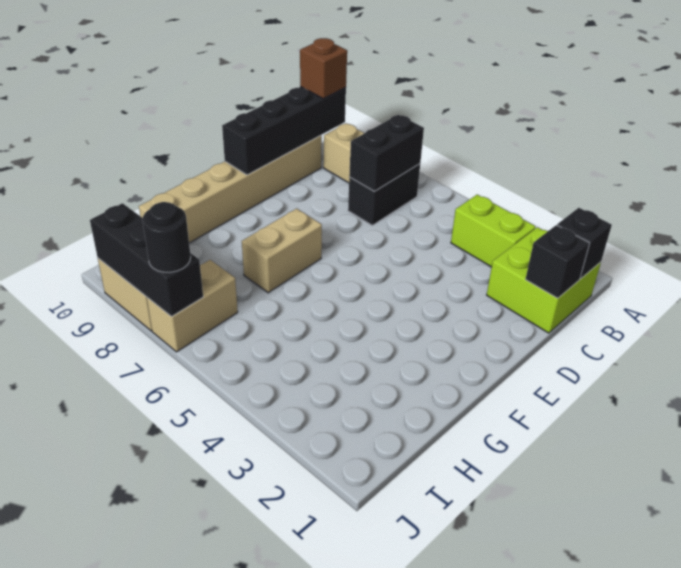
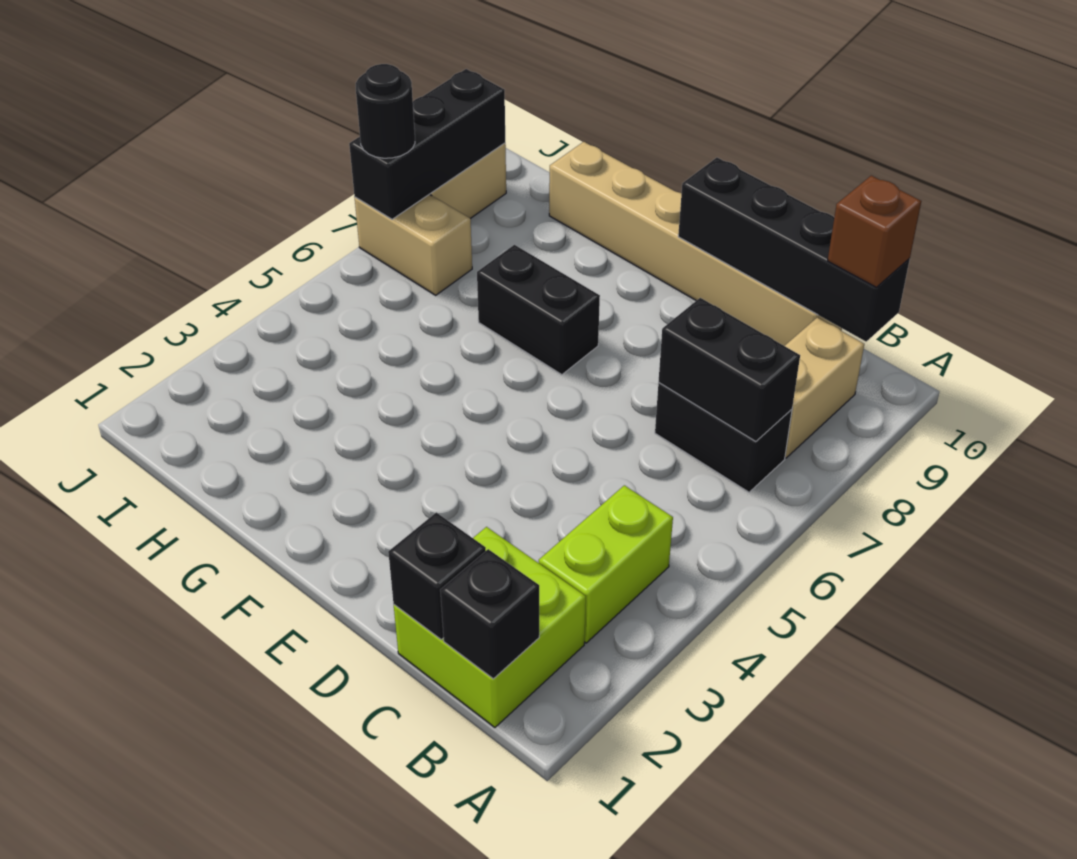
tan brick F7:G7 level 1 -> black brick F7:G7 level 1

